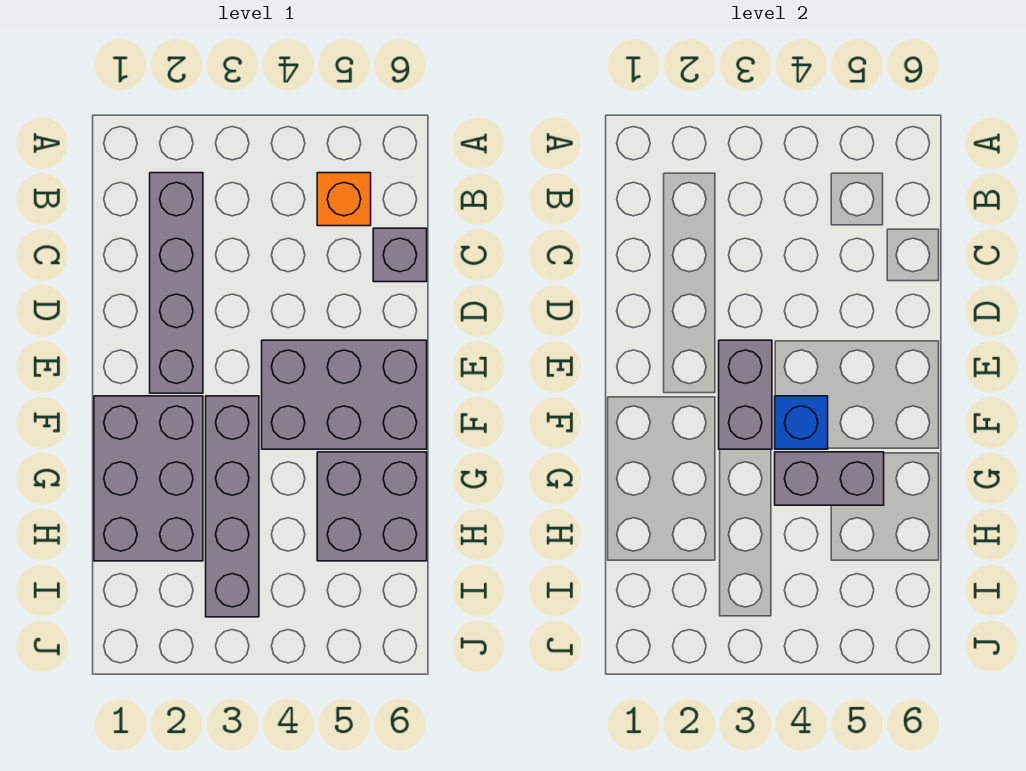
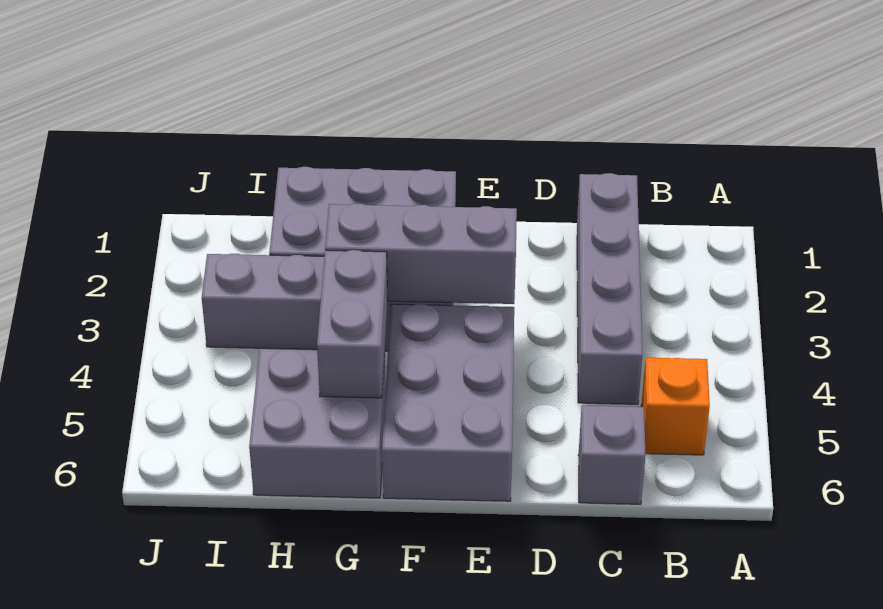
grey brick B2:E2 level 1 -> grey brick C1:C4 level 1
grey brick E3:F3 level 2 -> grey brick E3:G3 level 2
blue brick F4 level 2 -> none

